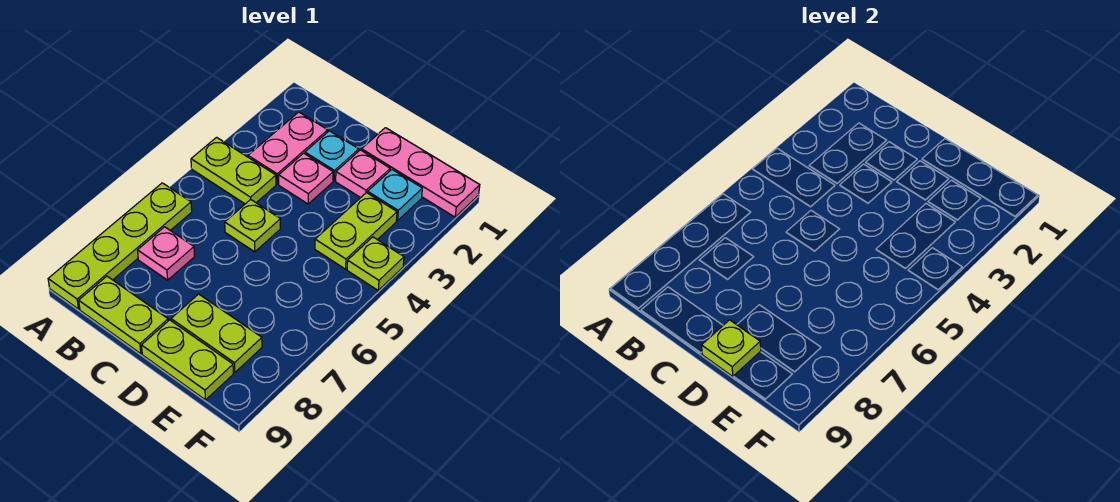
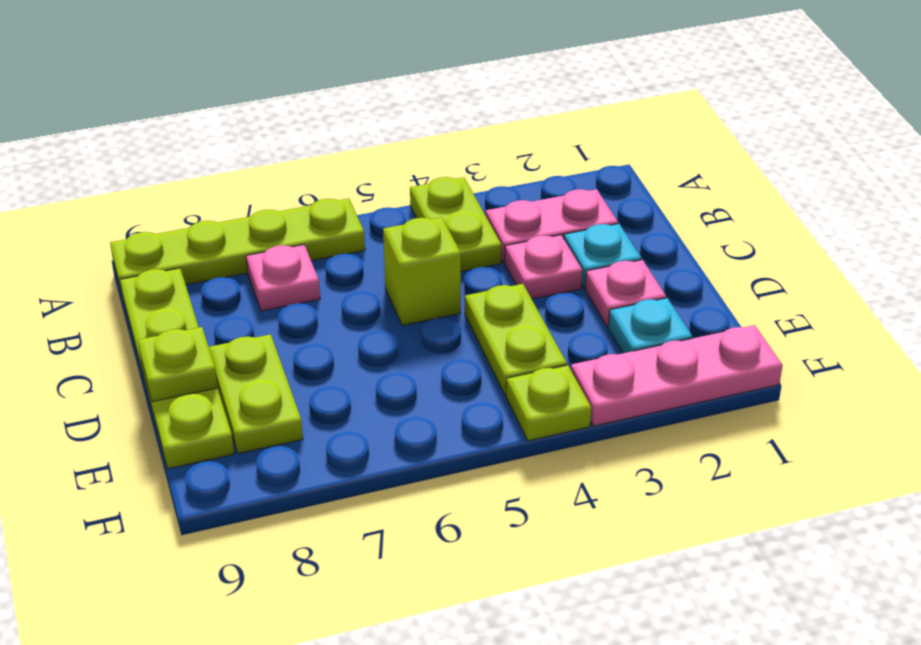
lime plate C5 level 1 -> lime brick C5 level 1
pink plate D1:F1 level 1 -> pink plate F1:F3 level 1
lime plate E3:E4 level 1 -> lime plate D4:E4 level 1

